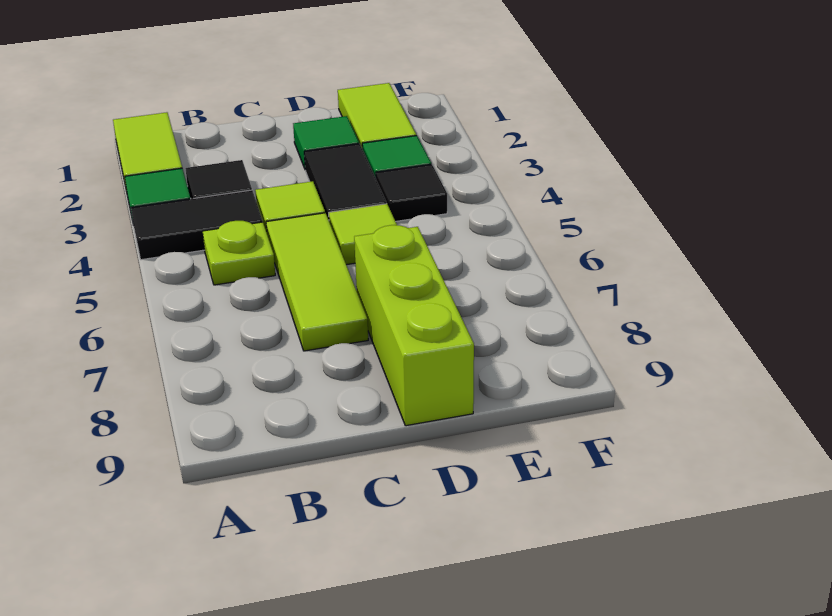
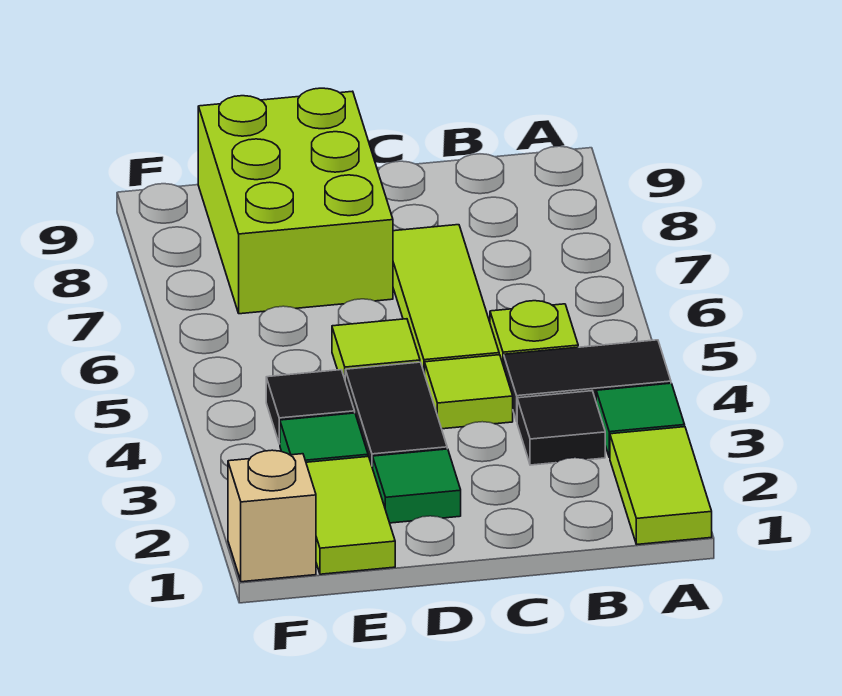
lime brick D7:D9 level 1 -> lime brick D7:E9 level 1
none -> tan brick F1 level 1

